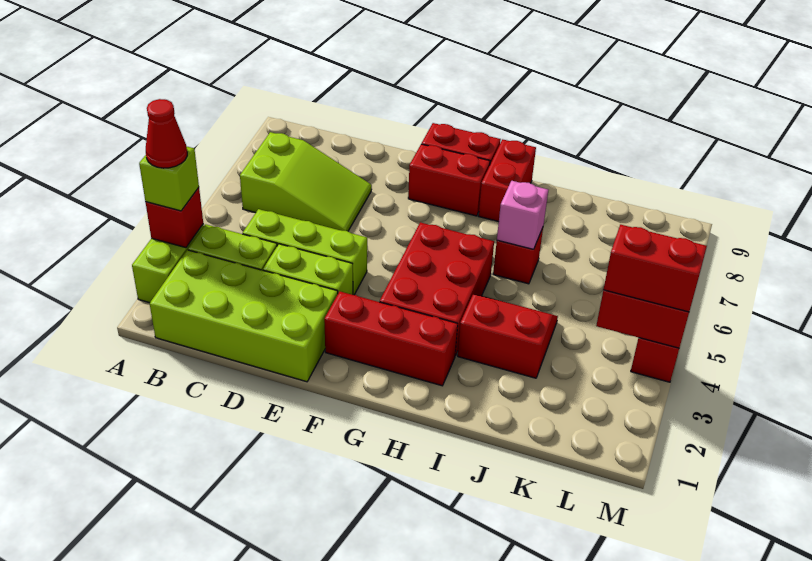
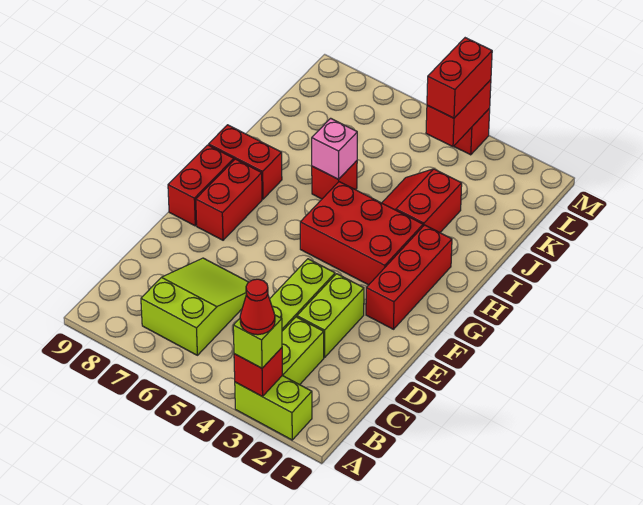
lime brick B1:E2 level 1 -> none

